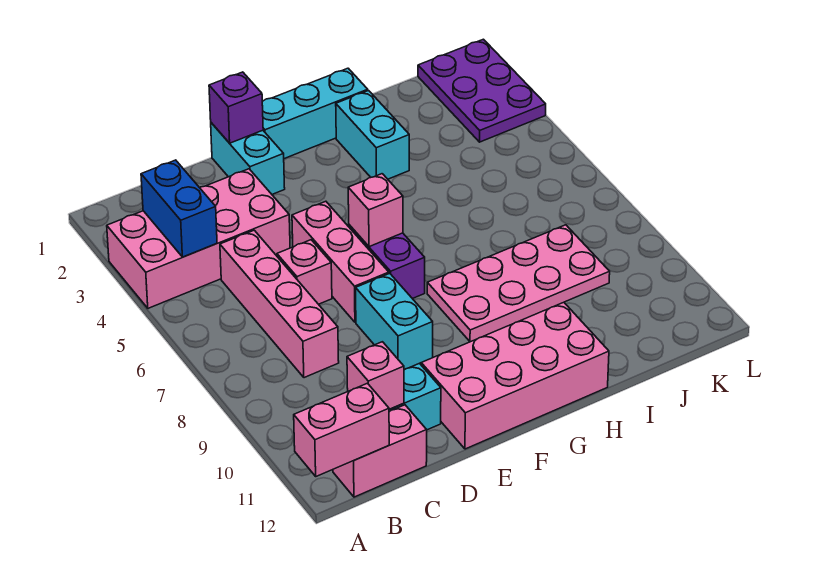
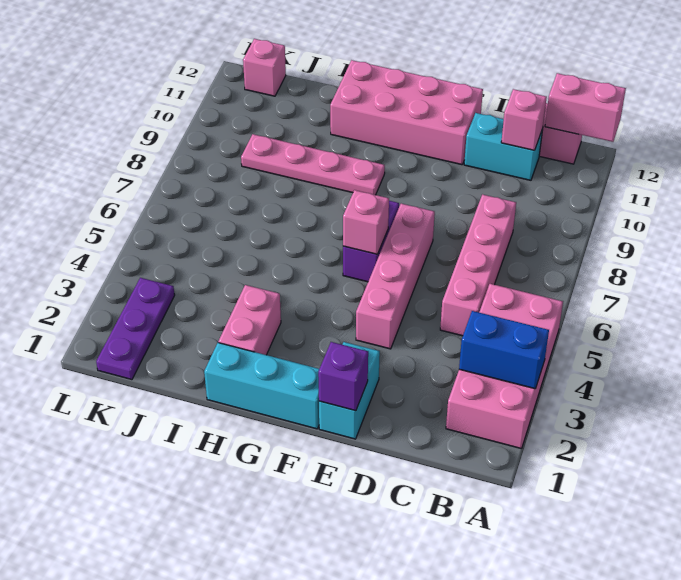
pink brick A3:D4 level 1 -> pink brick A2:B5 level 1
blue brick B3:B4 level 2 -> blue brick A3:B3 level 2
pink brick D6 level 1 -> pink brick K12 level 1
pink brick E5:E7 level 1 -> pink brick E4:E7 level 1
cyan brick E8:E9 level 1 -> none
pink plate G8:J9 level 1 -> pink plate G9:J9 level 1
cyan brick H2:H3 level 1 -> pink brick H2:H3 level 1
purple plate K1:L3 level 1 -> purple plate K1:K3 level 1

